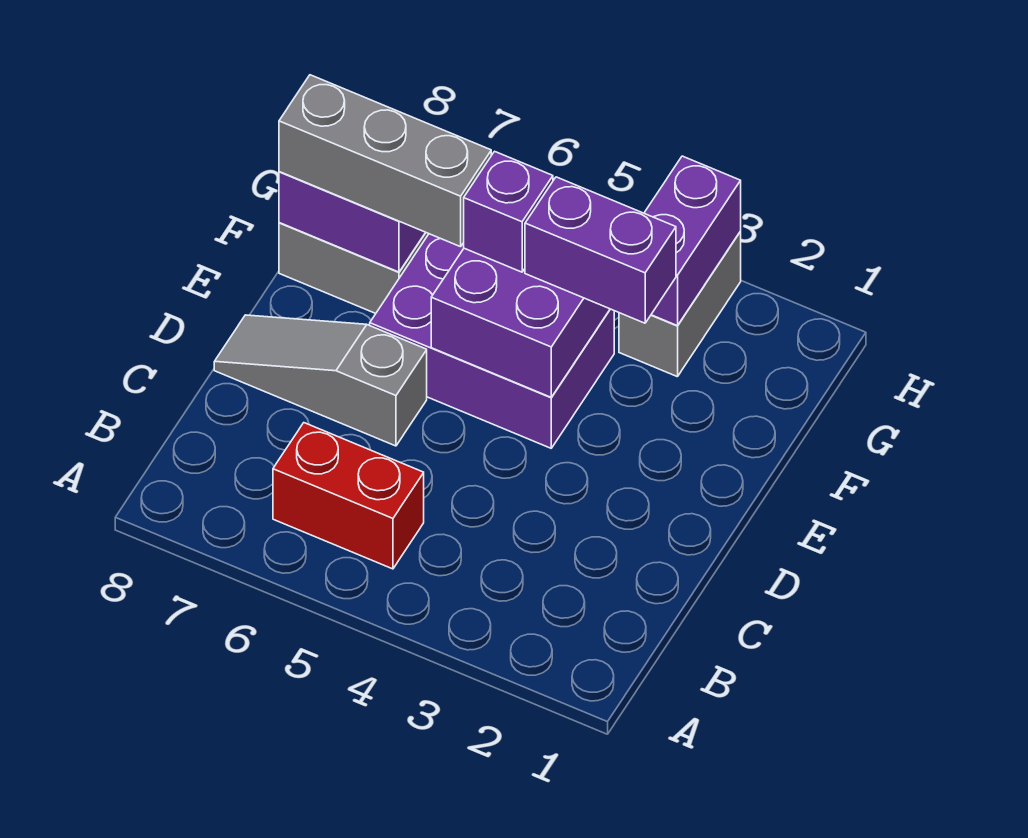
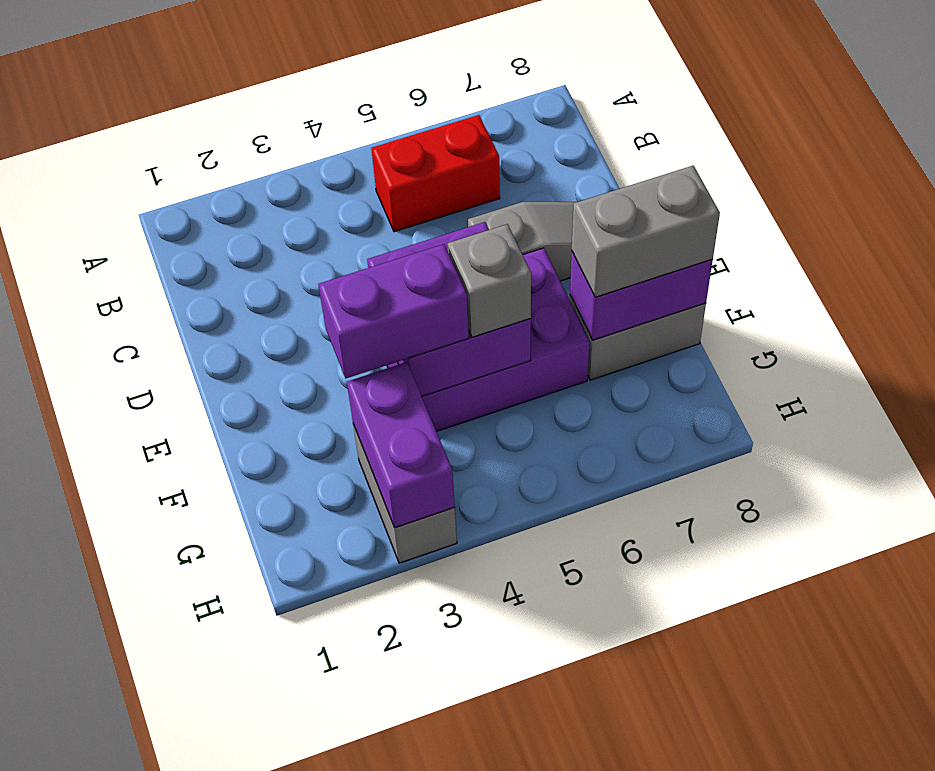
purple brick F5 level 3 -> grey brick F5 level 3
grey brick F6:F8 level 3 -> grey brick F7:F8 level 3

